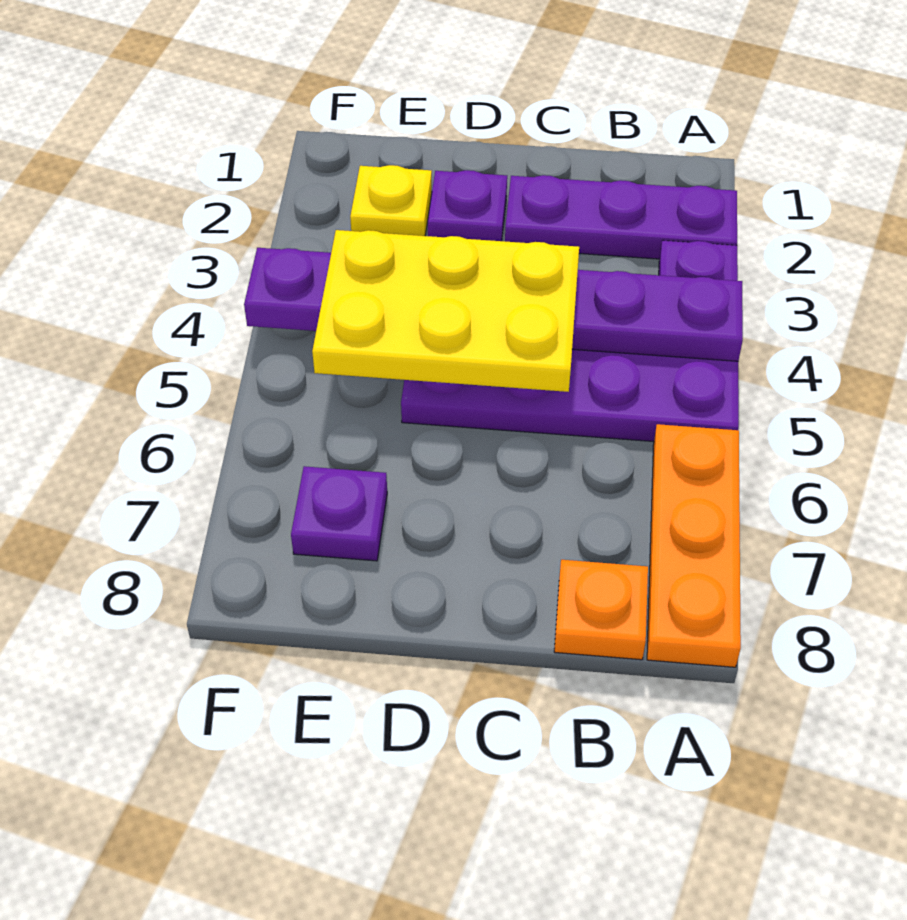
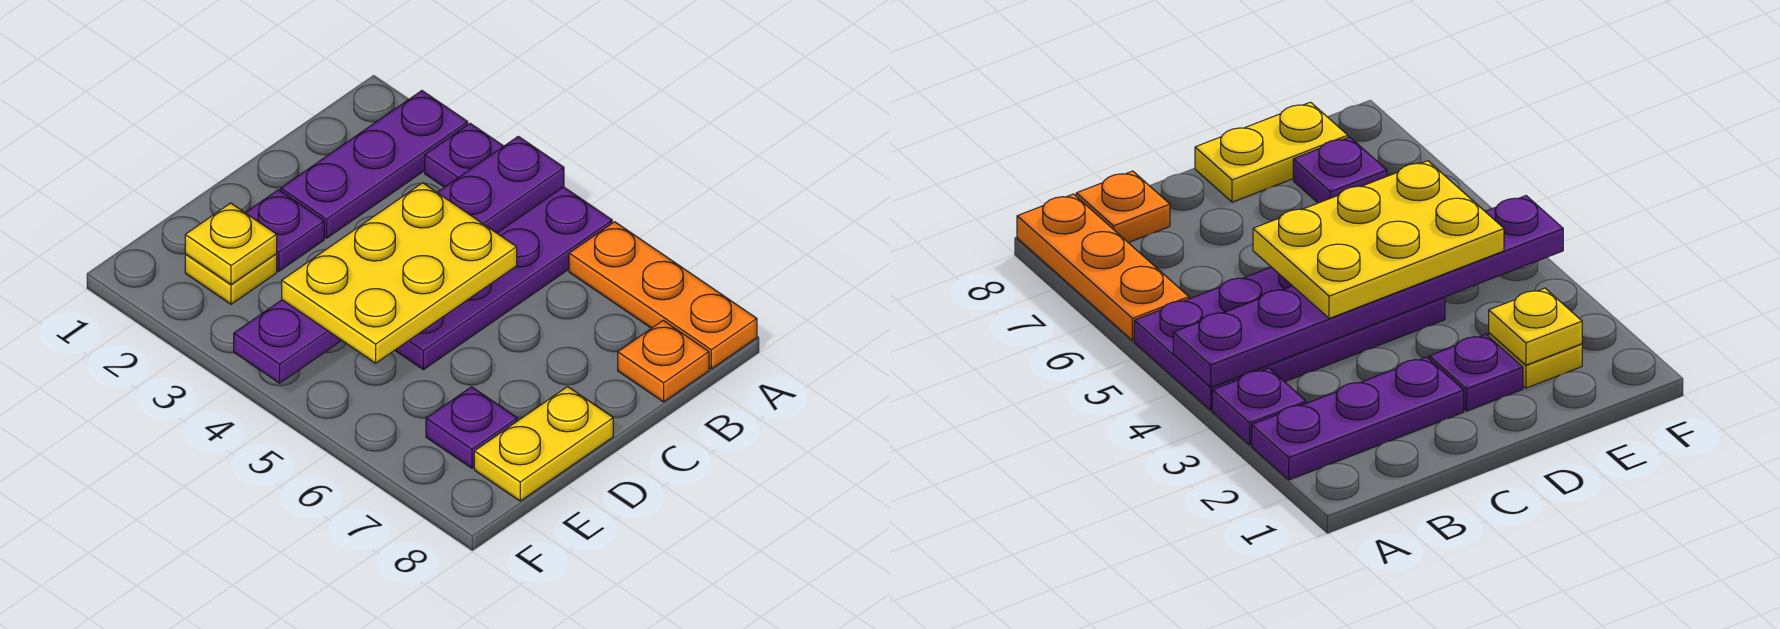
none -> yellow plate D8:E8 level 1
none -> yellow plate E2 level 2

